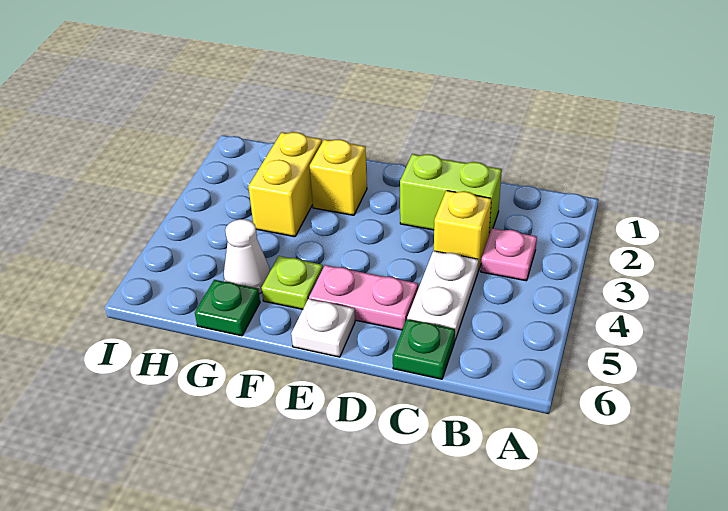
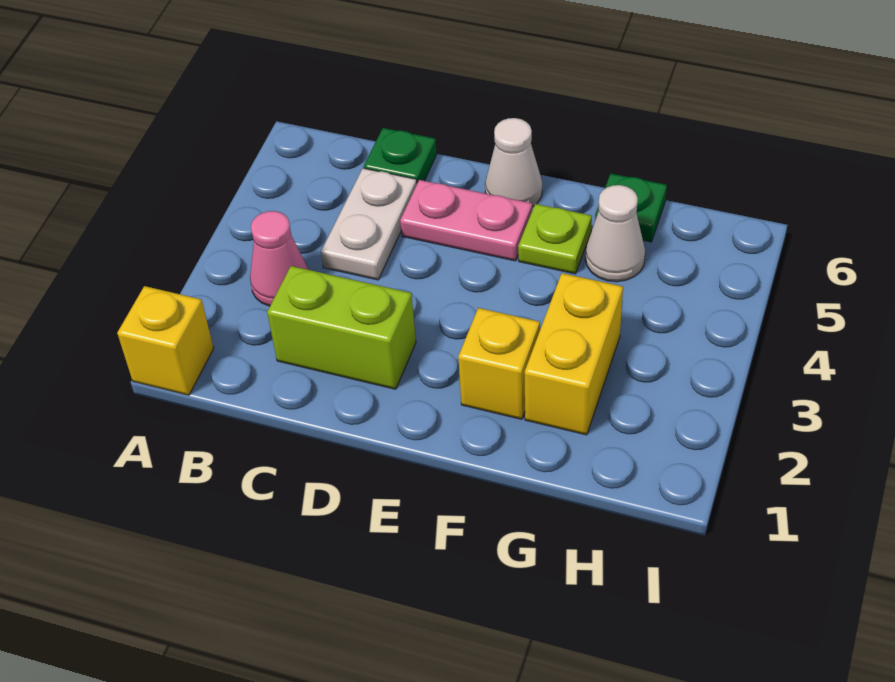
pink plate B3 level 1 -> pink cone B3 level 1
yellow brick C3 level 1 -> yellow brick A1 level 1
white plate E6 level 1 -> white cone E6 level 1

